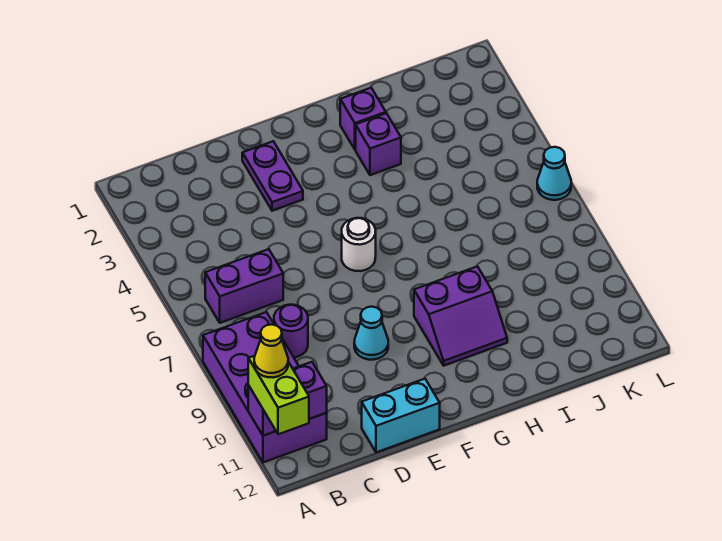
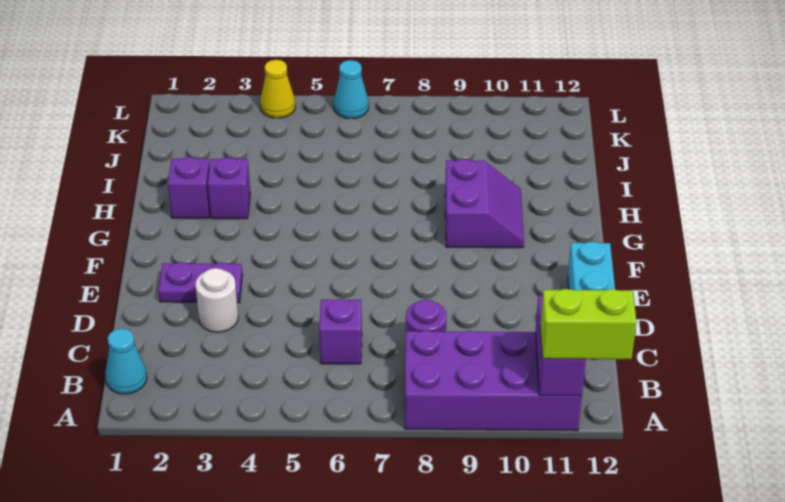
yellow cone A11 level 4 -> yellow cone L4 level 1
purple brick B6:C6 level 1 -> purple brick C6 level 1
cyan cone E9 level 1 -> cyan cone B1 level 1
white round brick F6 level 1 -> white round brick D3 level 1

